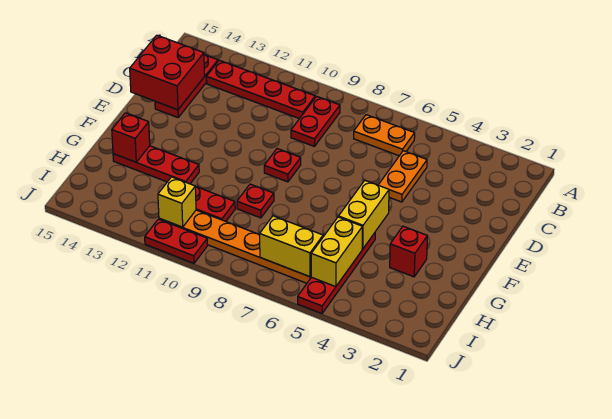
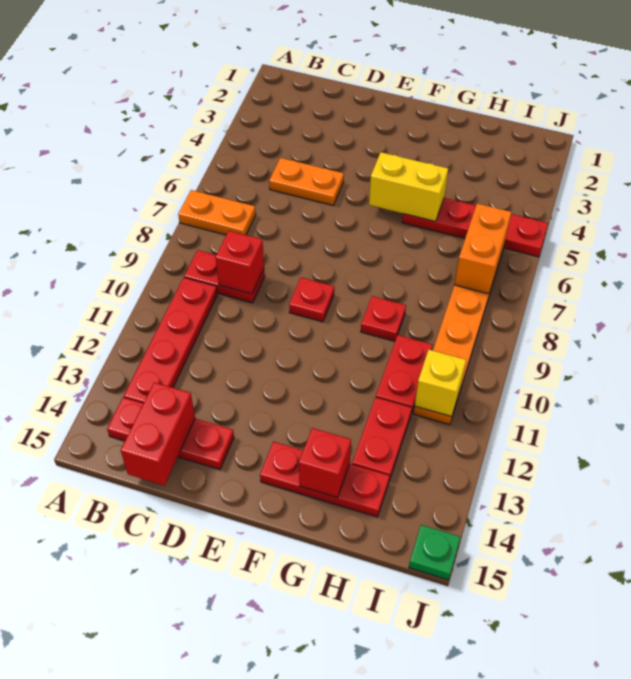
orange plate B6:B7 level 1 -> orange plate A7:B7 level 1
red brick C14:D15 level 2 -> red brick C14:C15 level 2
red brick G3 level 1 -> red brick C9 level 2
red plate G12:G14 level 1 -> red plate F14:H14 level 1
yellow brick H5:I5 level 2 -> none
yellow brick I6:I7 level 2 -> orange brick I6:I7 level 2
red plate J10:J11 level 1 -> red plate H12:H13 level 1
none -> green plate J15 level 1

